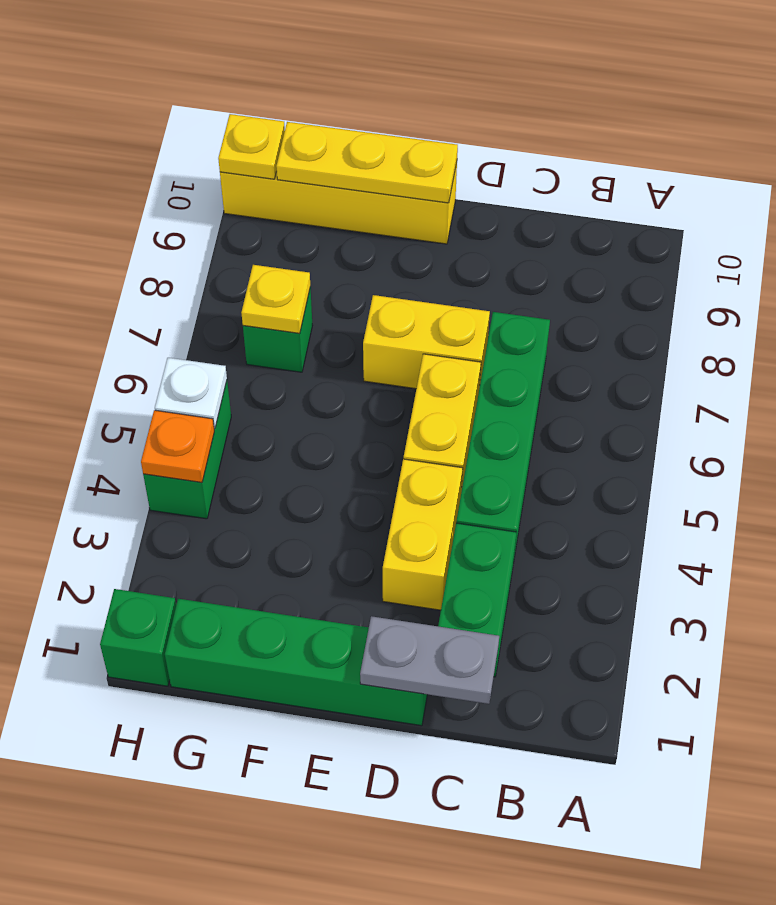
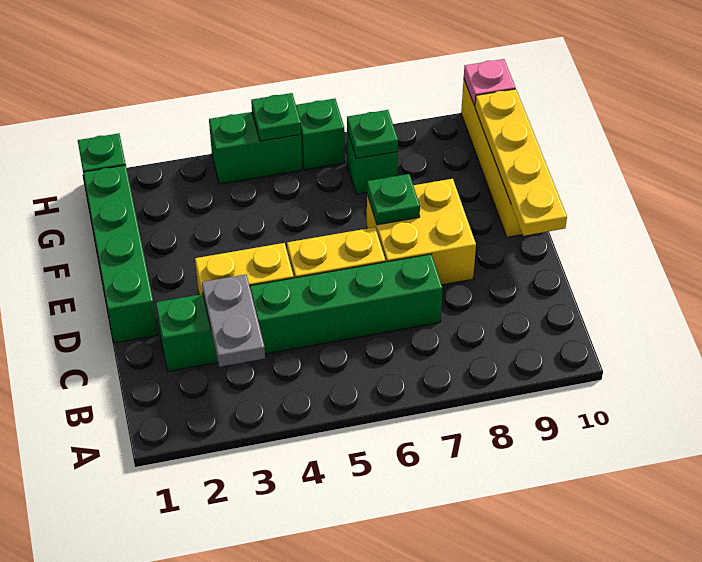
grey plate C1:D1 level 2 -> grey plate B3:C3 level 2
yellow brick D7:E7 level 1 -> yellow brick D7:E8 level 1
none -> green plate E7 level 2
yellow plate E10:G10 level 2 -> yellow plate D10:G10 level 2
yellow plate G7 level 2 -> green plate G7 level 2
orange plate H4 level 2 -> none
white plate H5 level 2 -> green plate H5 level 2
none -> green brick H6 level 1
yellow plate H10 level 2 -> pink plate H10 level 2

